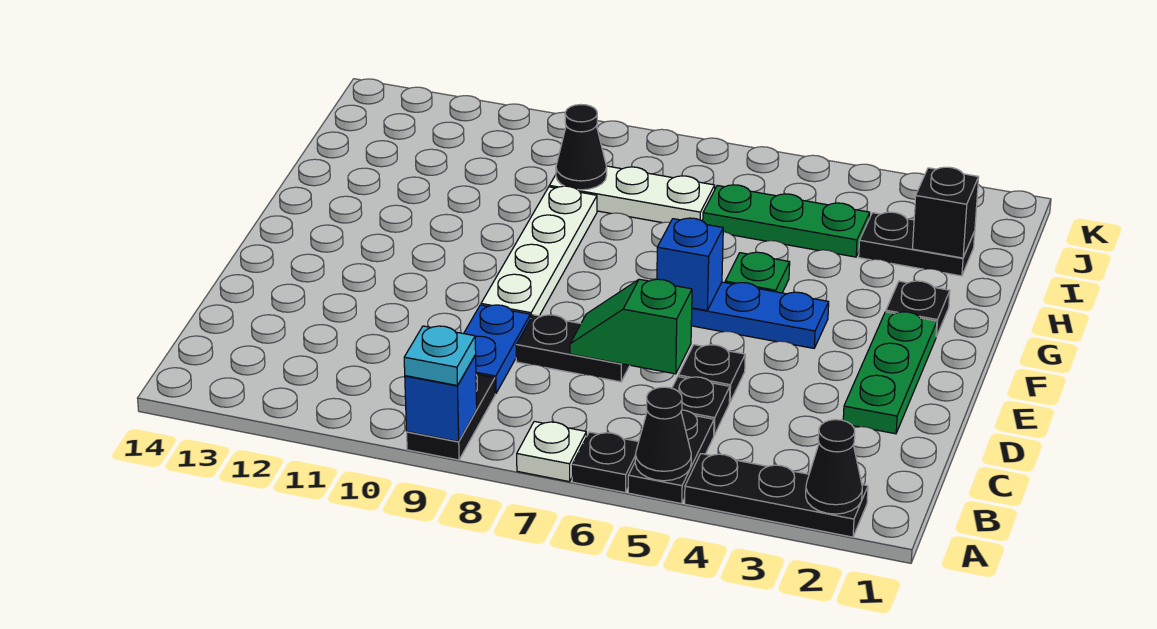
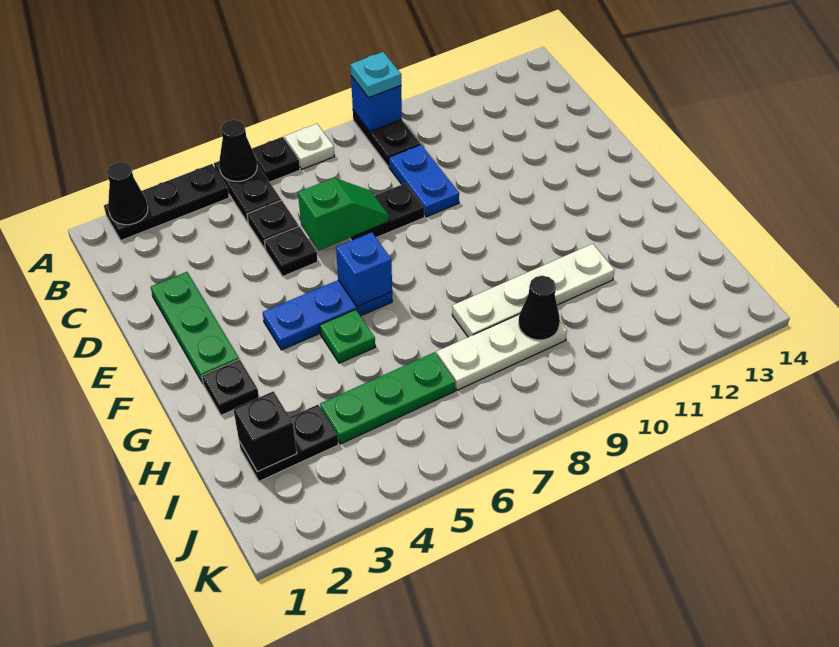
white plate E9:H9 level 1 -> white plate H8:H11 level 1

